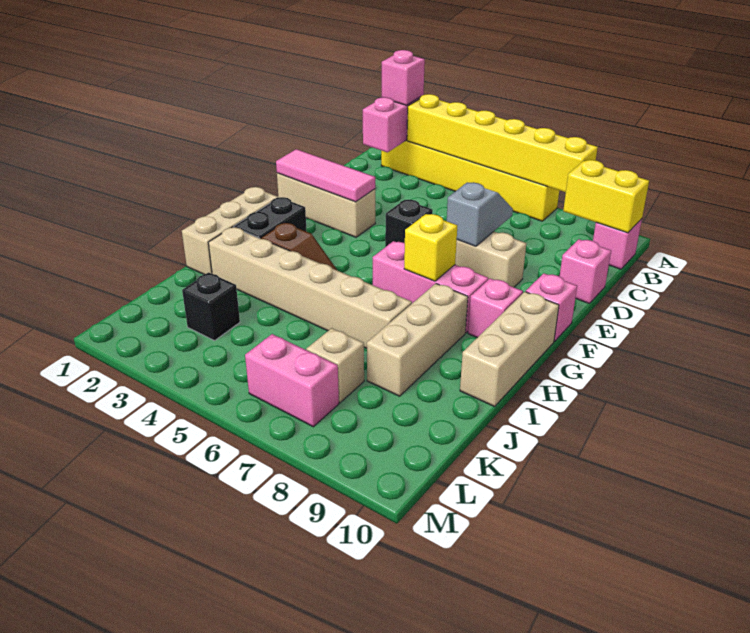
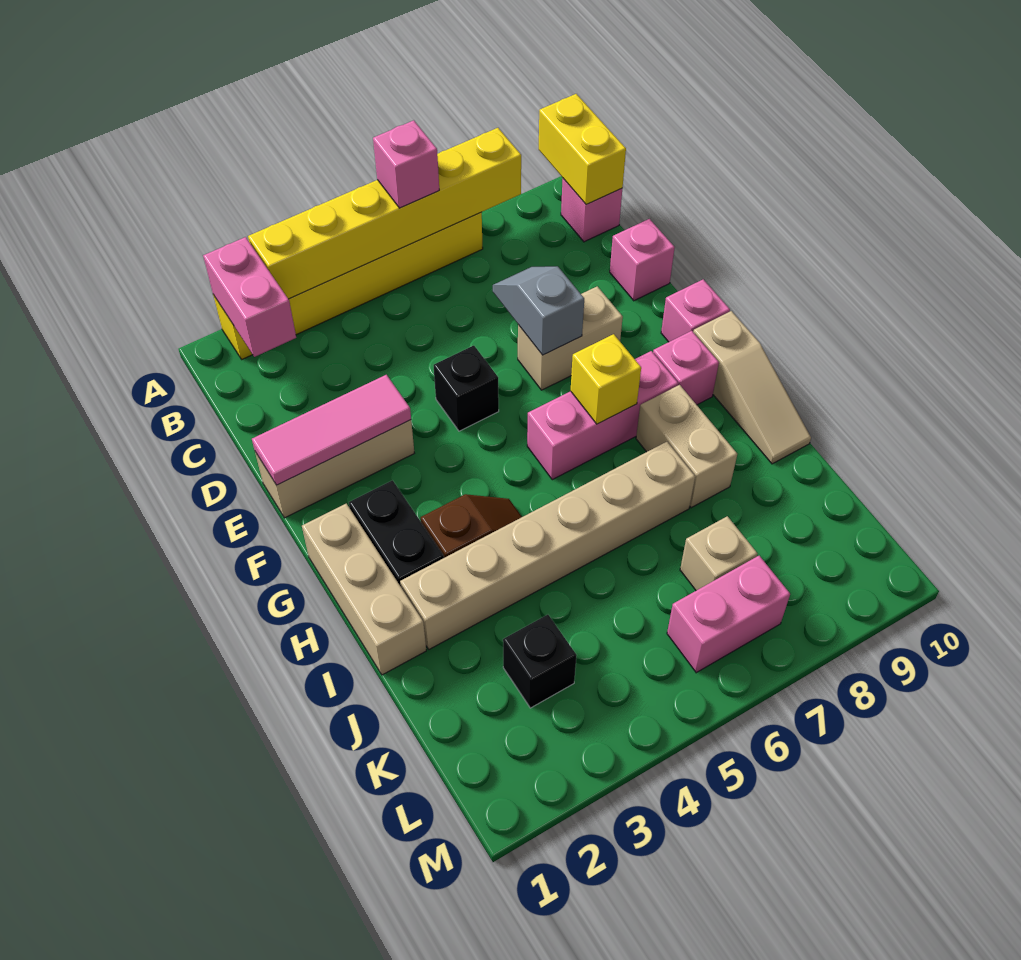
pink brick A2 level 3 -> pink brick A6 level 3
yellow brick B9:B10 level 2 -> yellow brick A10:B10 level 2
tan brick G10:I10 level 1 -> tan slope G10:I10 level 1 top G
tan brick H8:J8 level 1 -> tan brick H8:I8 level 1

